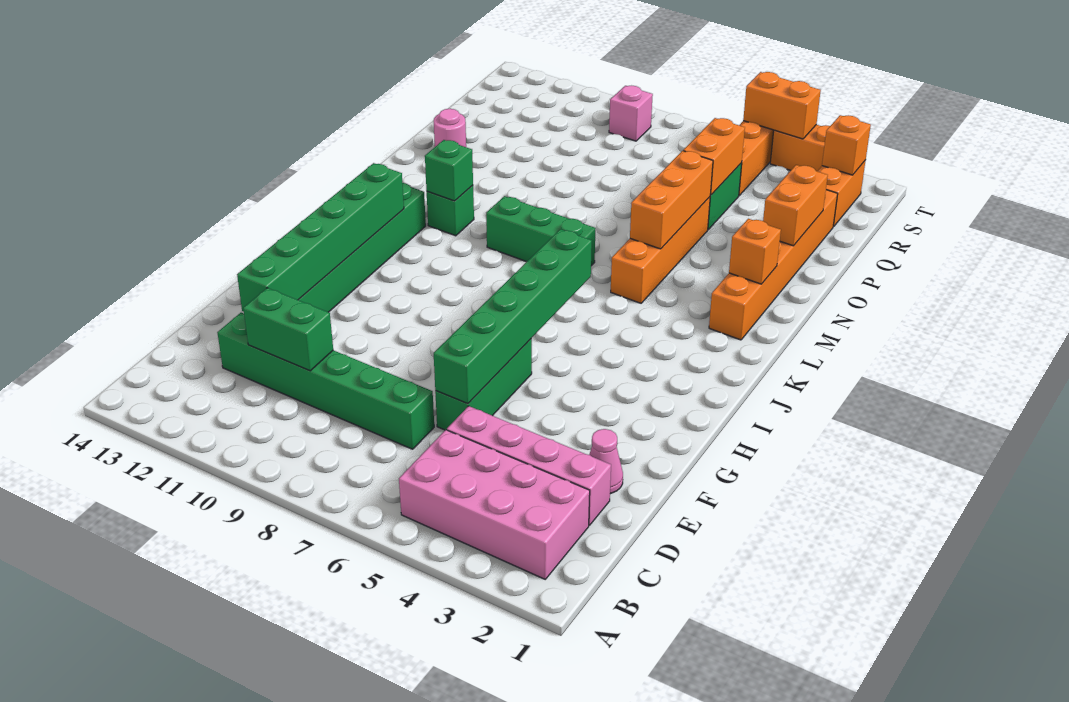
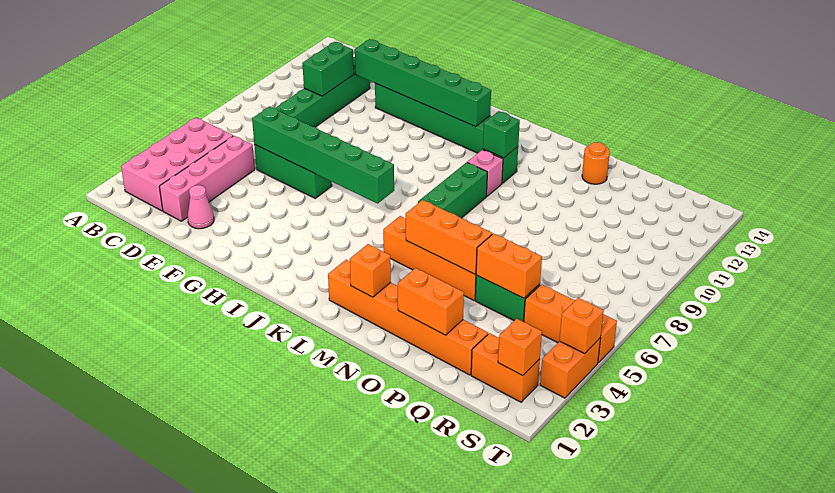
pink round brick O13 level 1 -> orange round brick O13 level 1
pink brick S9 level 1 -> pink brick L10 level 1
orange brick T4:T5 level 2 -> orange brick T4 level 2

